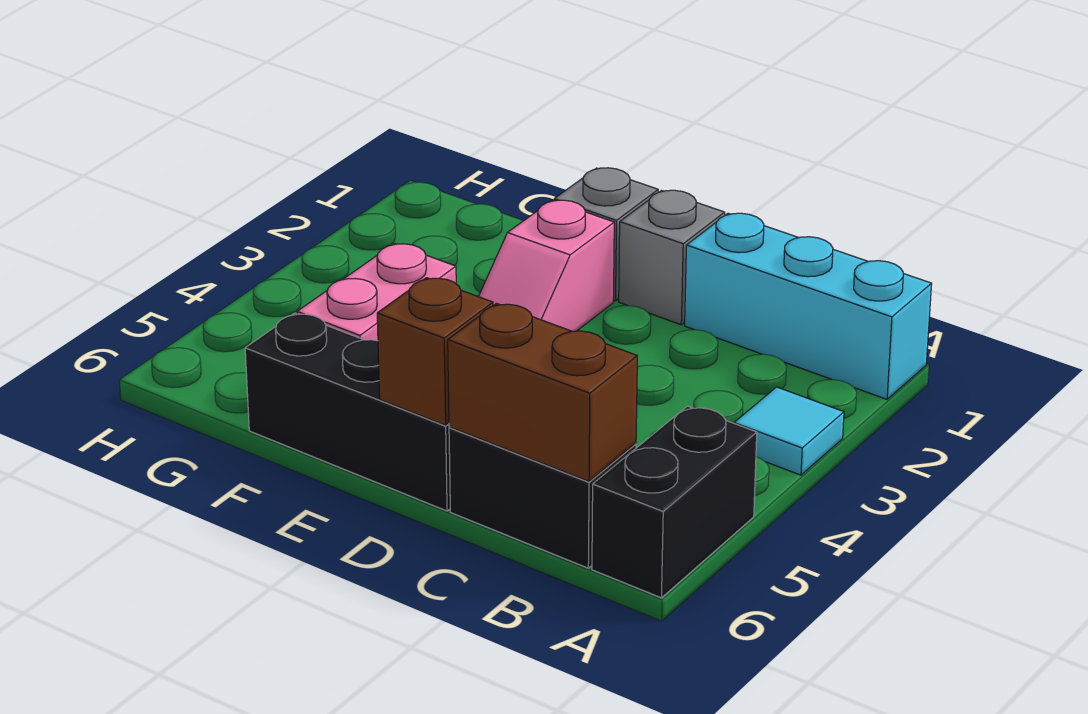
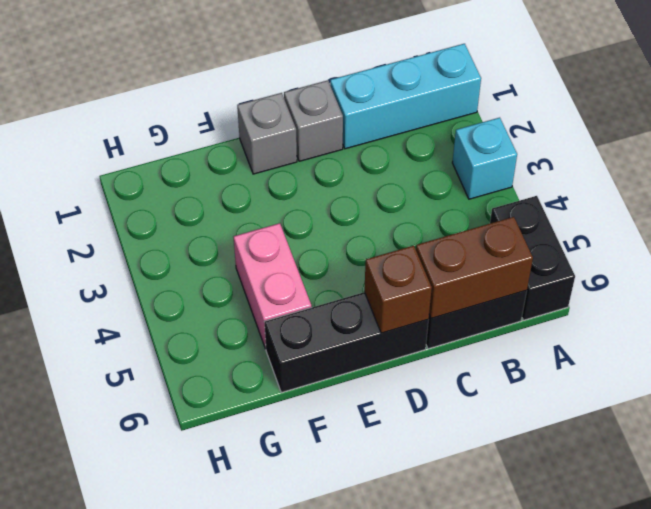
cyan tile A3 level 1 -> cyan brick A3 level 1
pink slope E2:E3 level 1 top 2 -> none

